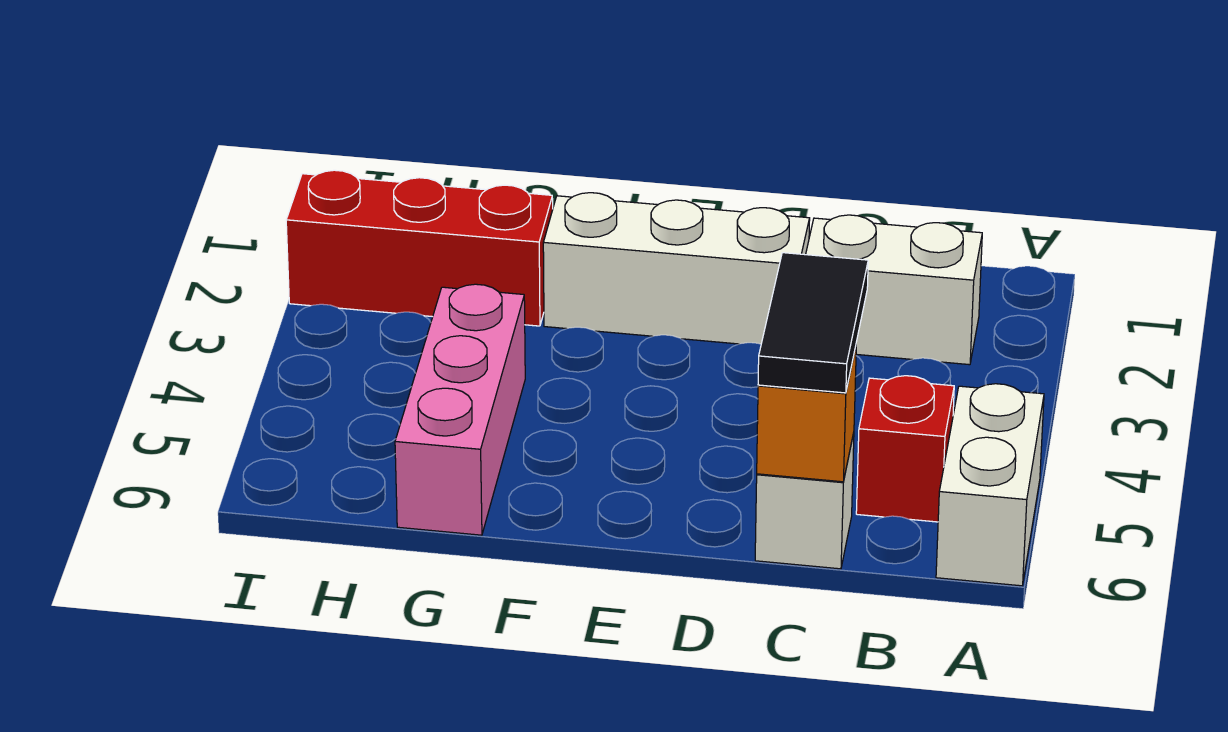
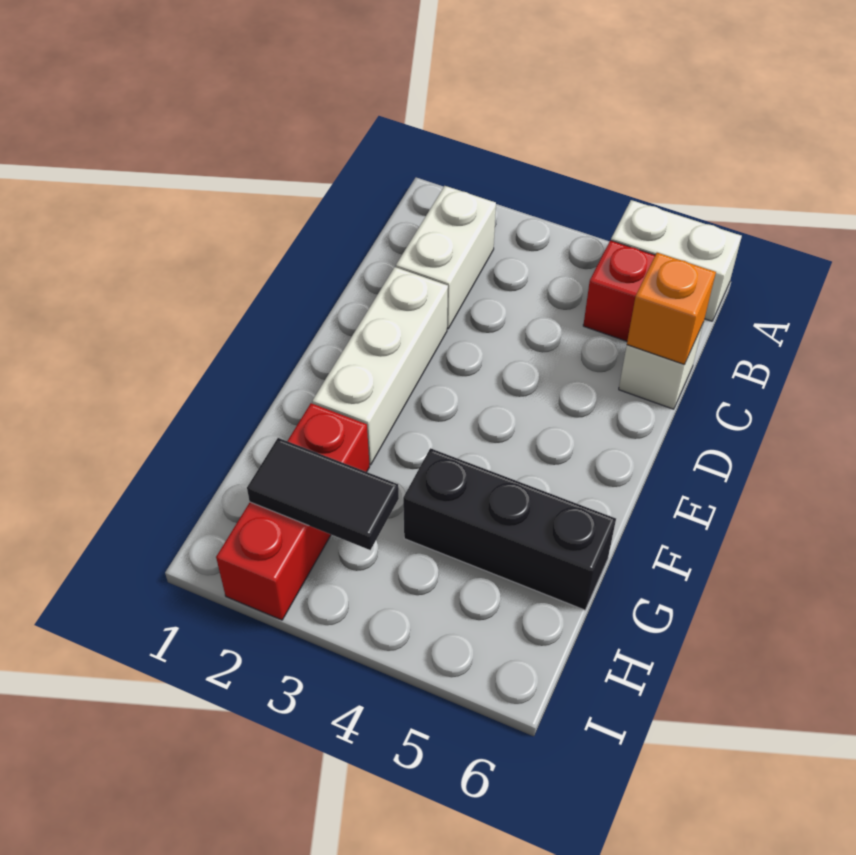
black tile C5:C6 level 3 -> black tile H2:H3 level 2
pink brick G4:G6 level 1 -> black brick G4:G6 level 1

